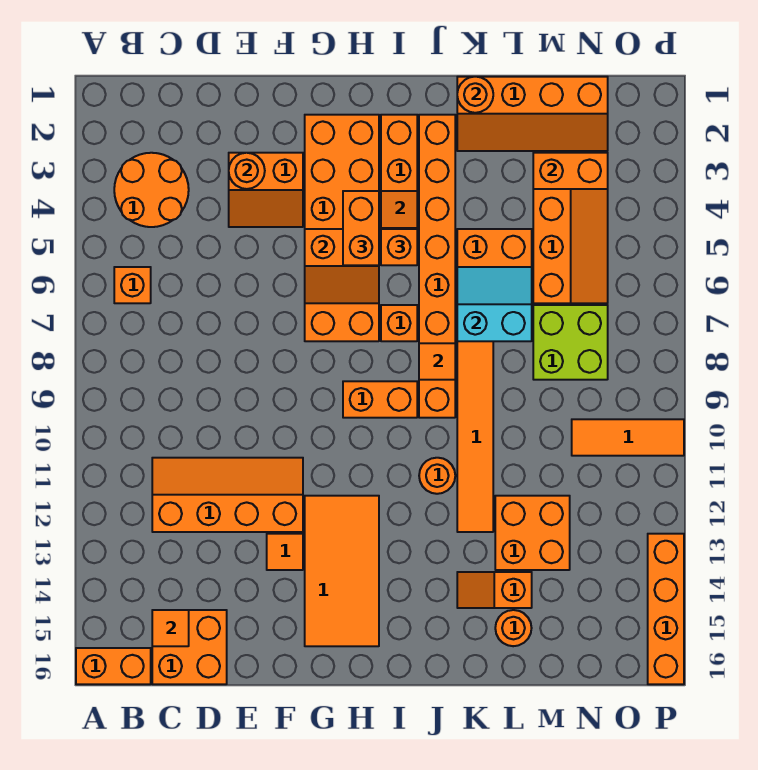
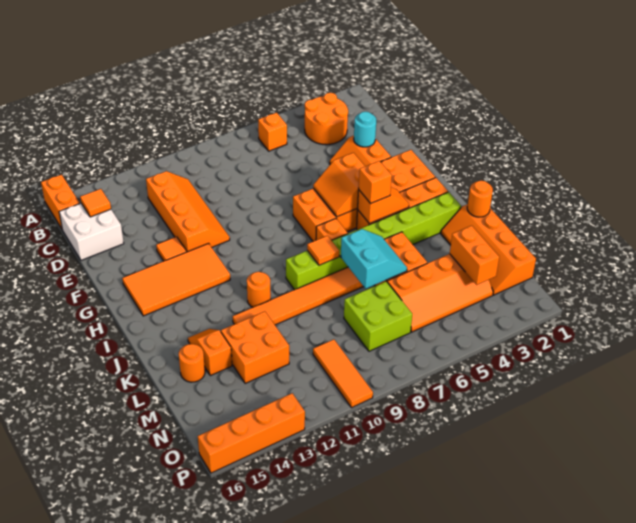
orange brick C15:D16 level 1 -> white brick C15:D16 level 1
orange round brick E3 level 2 -> cyan round brick E3 level 2
orange brick H4:H5 level 3 -> none
orange brick H9:I9 level 1 -> none
orange brick J2:J9 level 1 -> lime brick J2:J9 level 1

